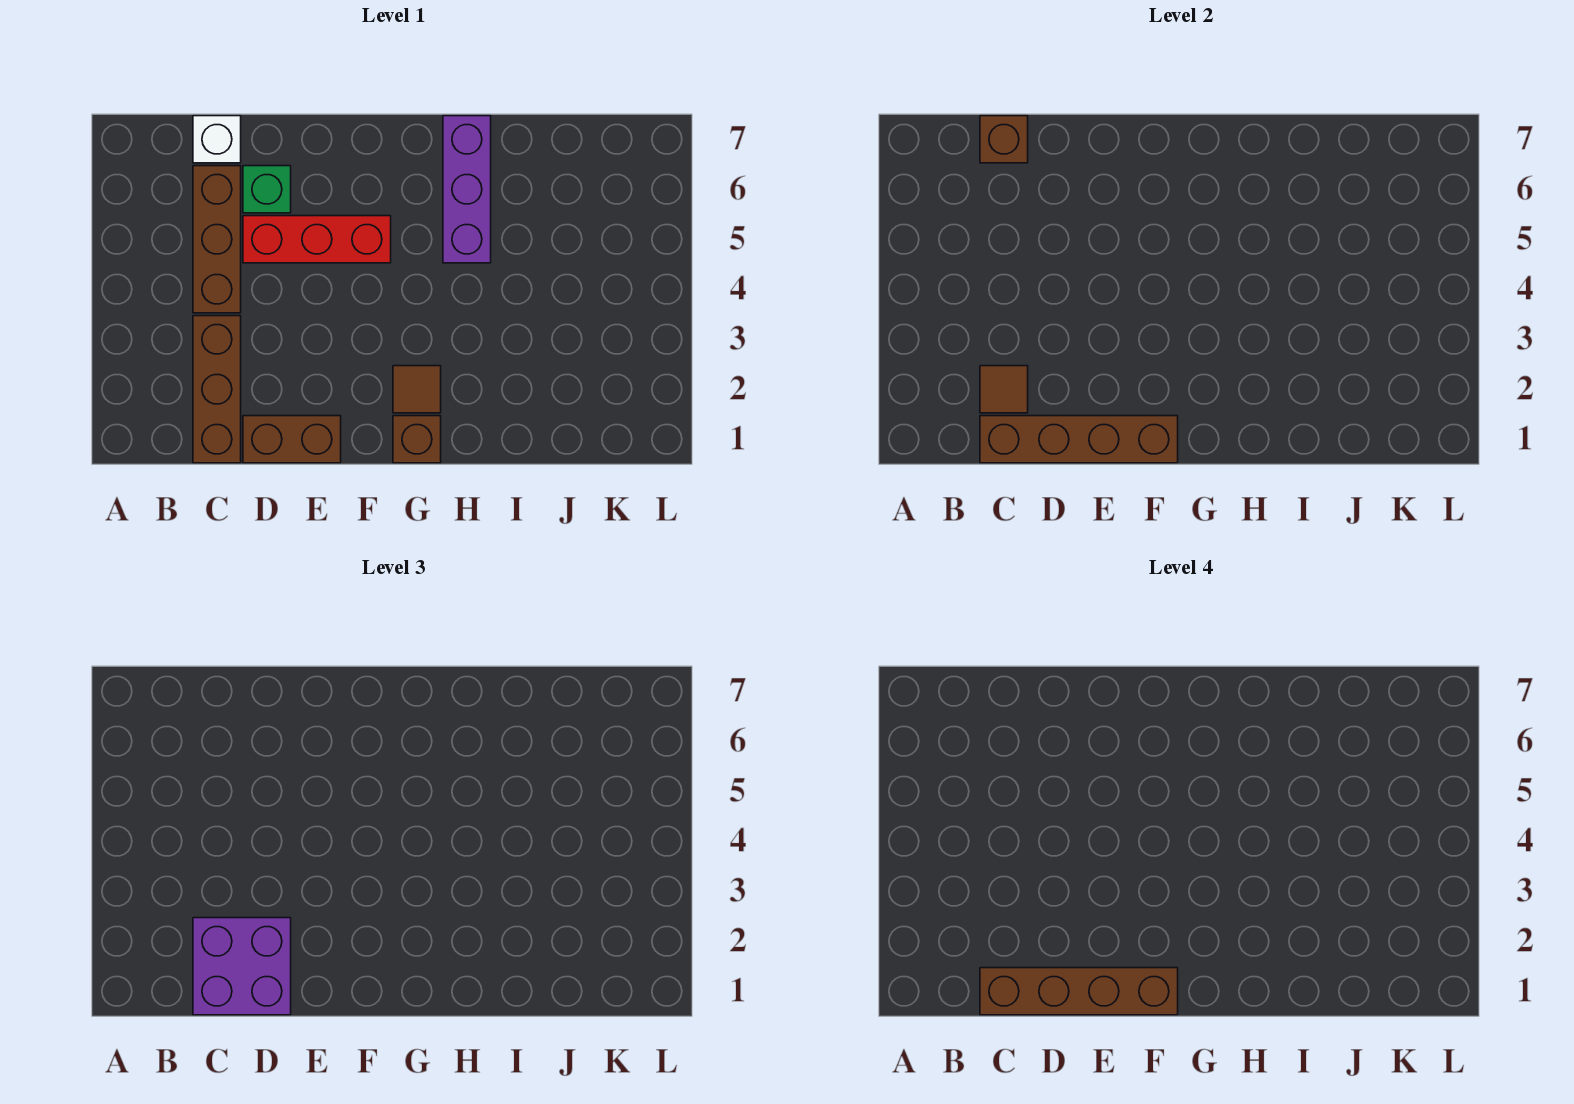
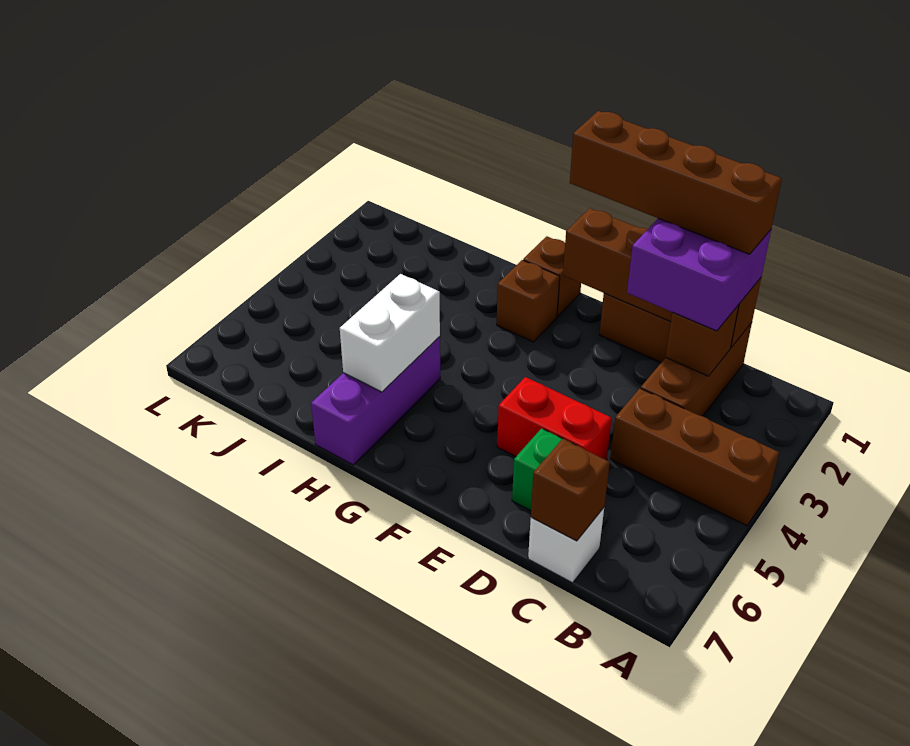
brown tile C2 level 2 -> brown brick C2 level 2
brown brick C4:C6 level 1 -> brown brick A4:C4 level 1
red brick D5:F5 level 1 -> red brick D5:E5 level 1
brown tile G2 level 1 -> brown brick G2 level 1
none -> white brick H5:H6 level 2

